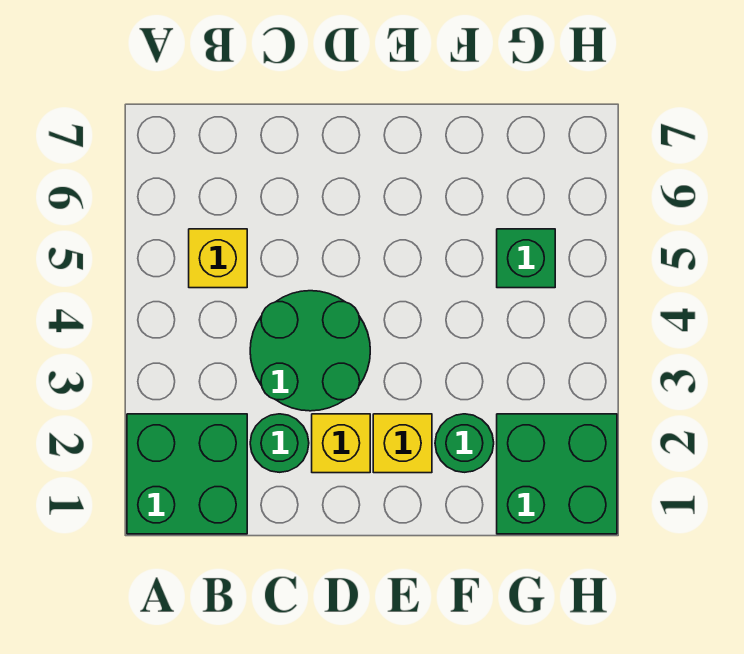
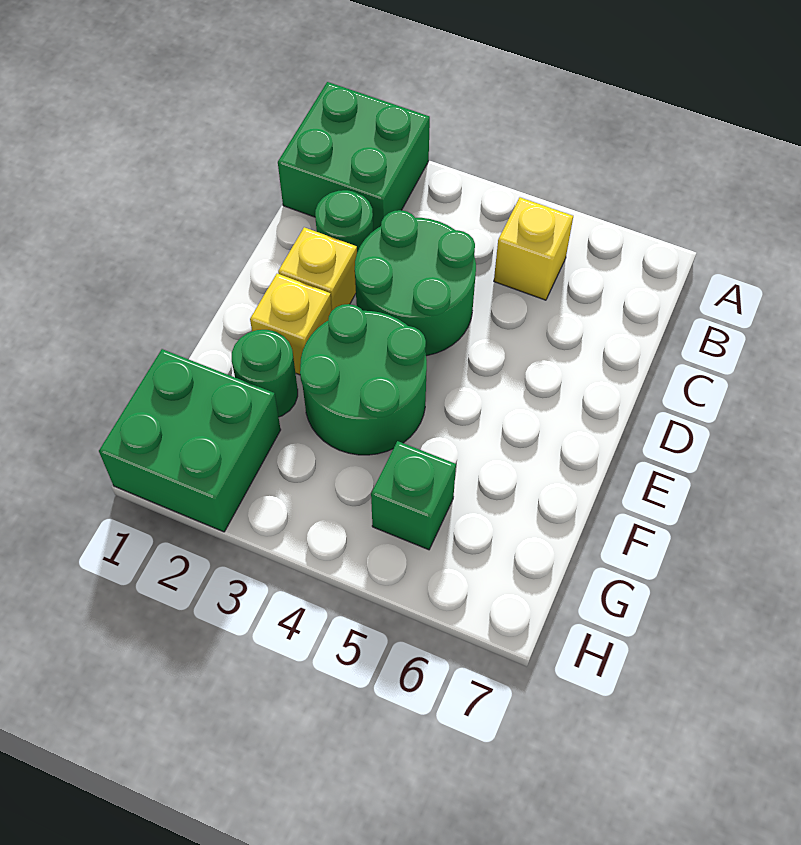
none -> green round brick E3:F4 level 1

